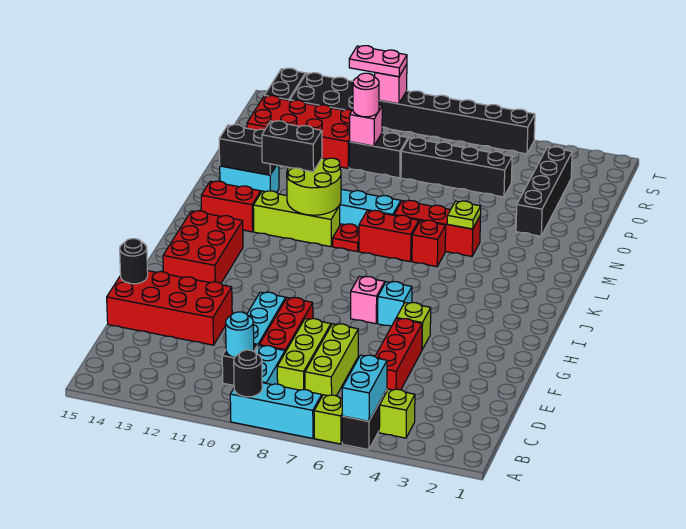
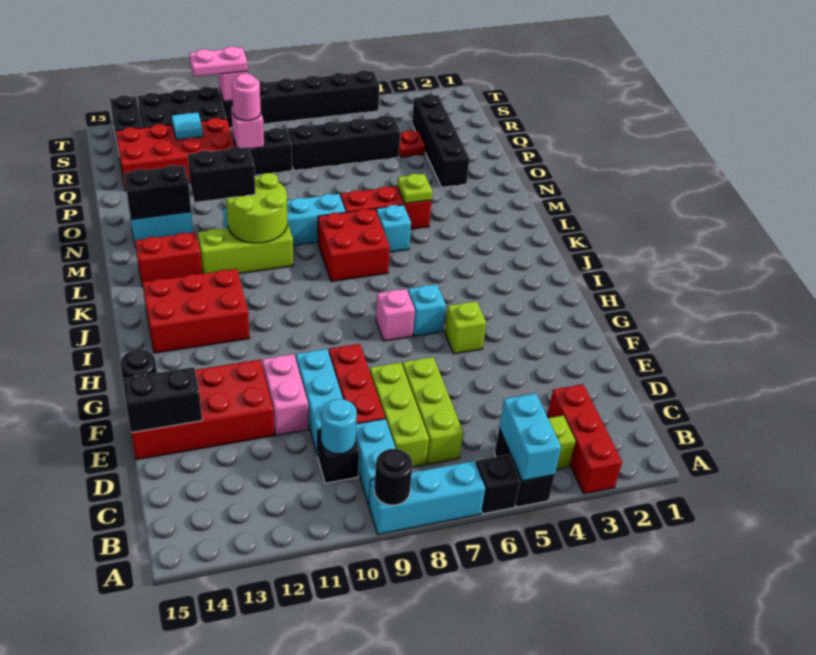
lime brick A6 level 1 -> black brick A6 level 1
red brick D5:F5 level 1 -> red brick A3:C3 level 1
none -> pink brick E11:F11 level 1
none -> black brick E14:E15 level 2
red brick H13:J14 level 1 -> red brick I12:J14 level 1
red brick L6 level 1 -> cyan brick L6 level 1
red brick L7:L8 level 1 -> red brick K7:L8 level 1
red plate L9 level 1 -> red plate Q4 level 1
none -> cyan tile R12 level 2

